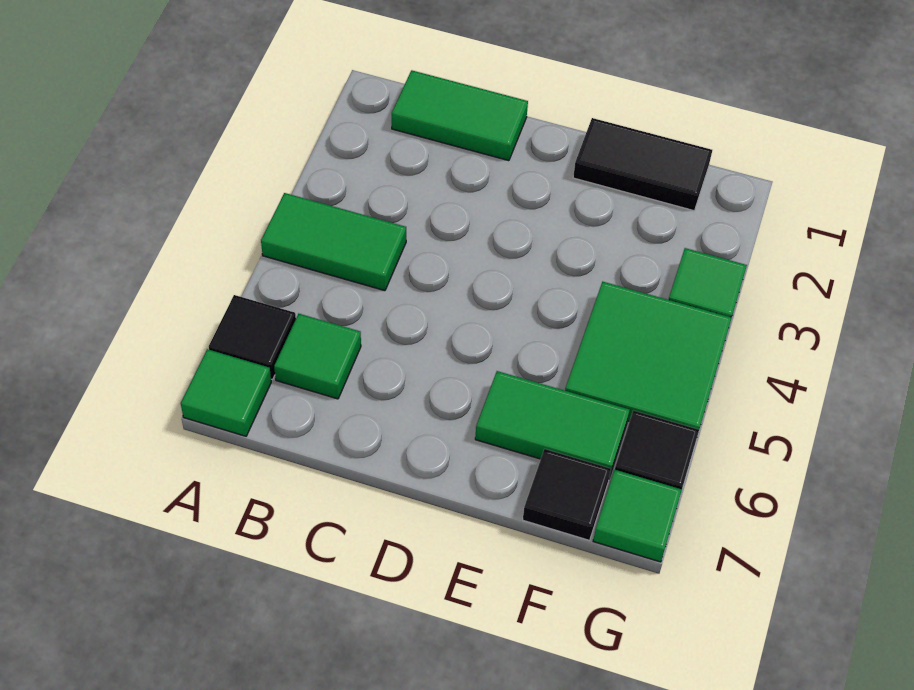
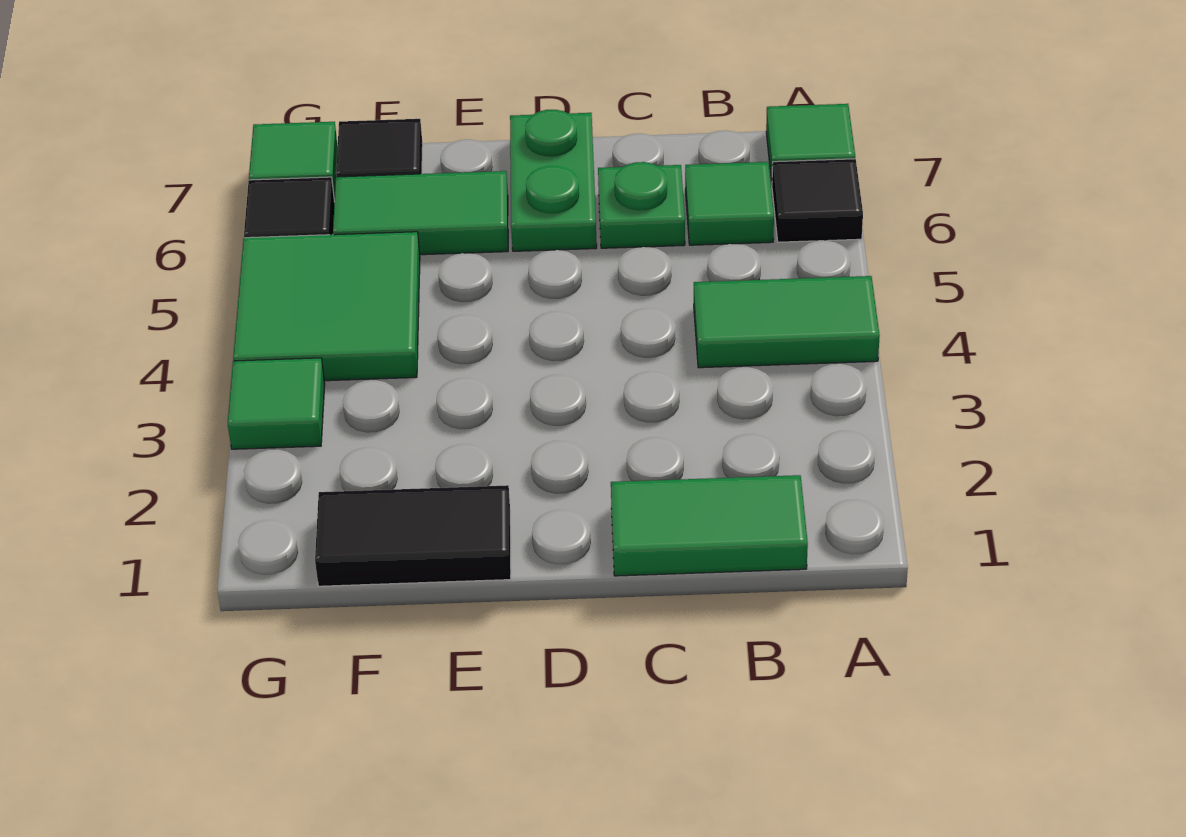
none -> green plate C6 level 1
none -> green plate D6:D7 level 1

